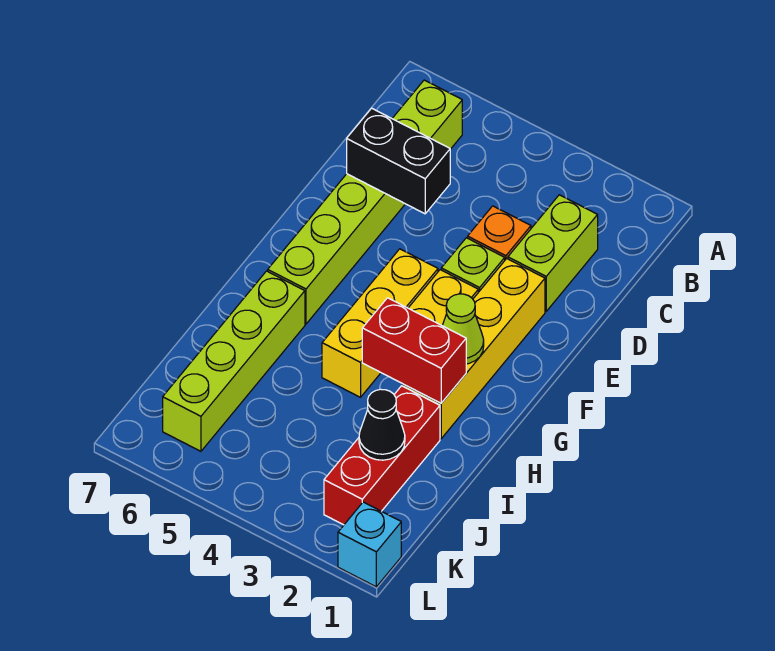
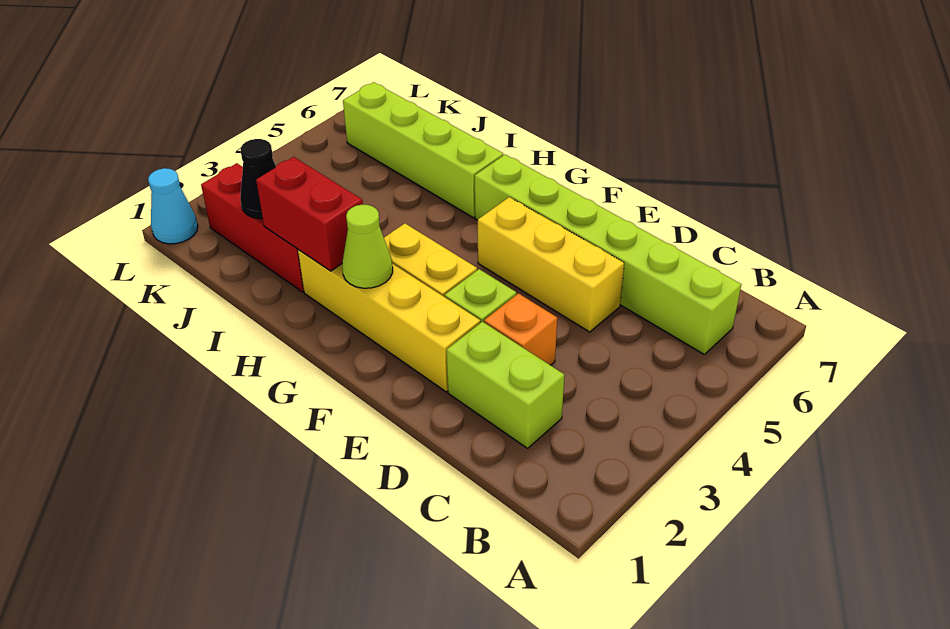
black brick D5:D6 level 2 -> none
yellow brick F4:H4 level 1 -> yellow brick D5:F5 level 1
red brick H2:H3 level 2 -> red brick H2:I2 level 2
cyan brick L1 level 1 -> cyan cone L1 level 1

